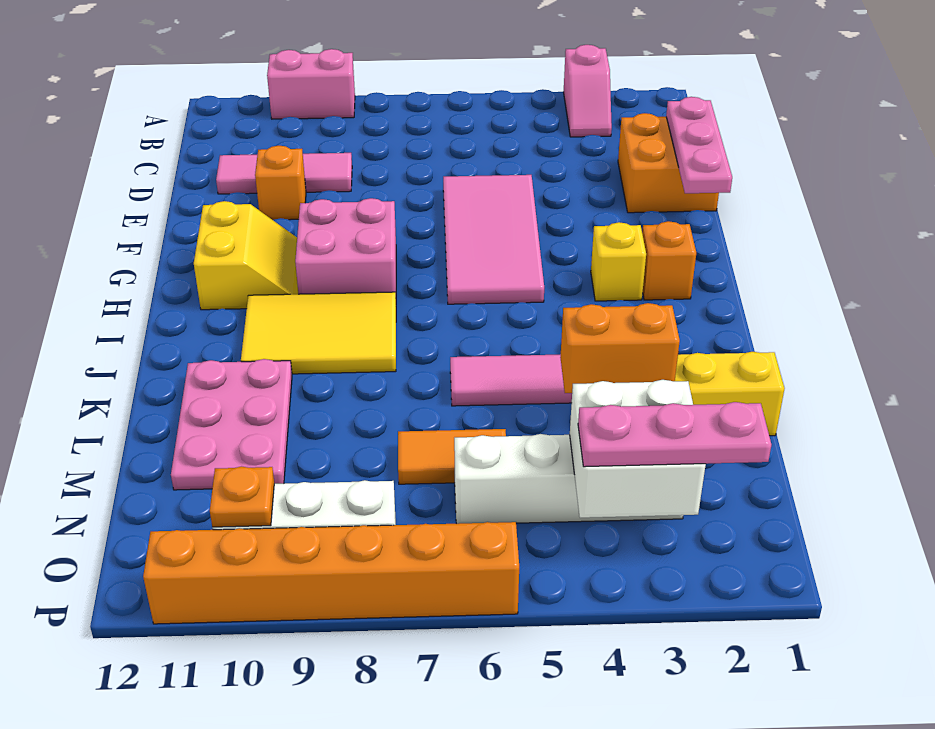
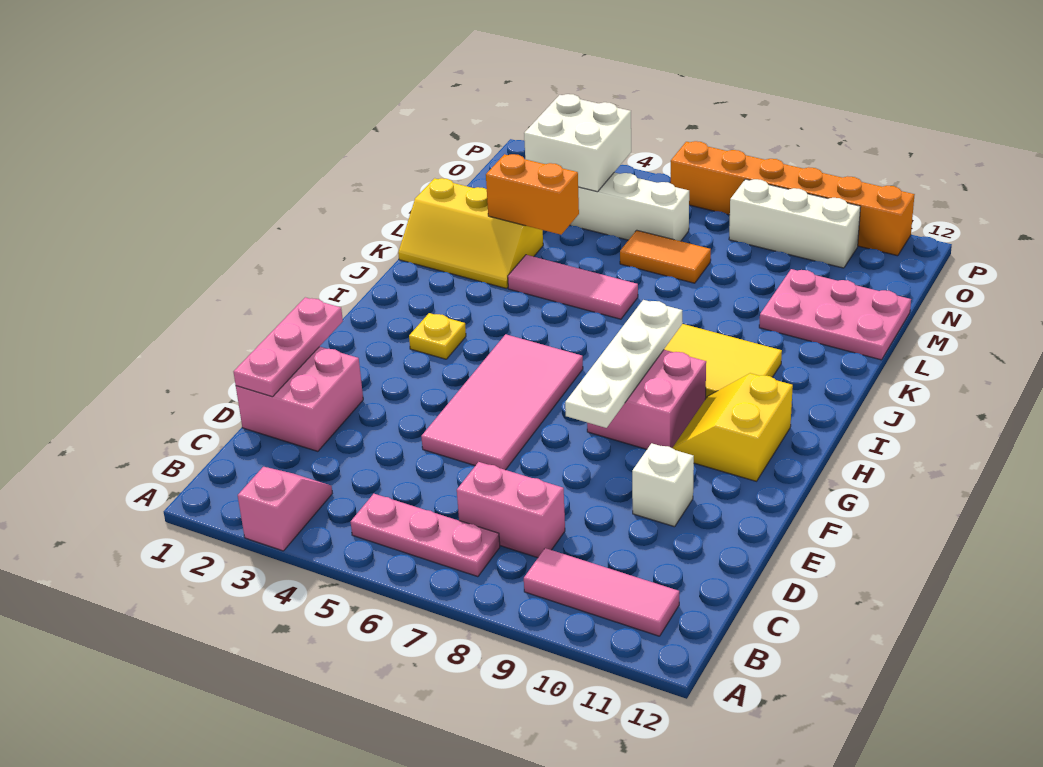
pink brick A9:A10 level 1 -> pink brick C7:C8 level 1
orange brick D1:E2 level 1 -> pink brick D1:E2 level 1
pink tile D9:D11 level 1 -> pink tile B9:B11 level 1
orange brick E10 level 1 -> white brick E10 level 1
none -> white plate F8:I8 level 2
orange brick H2 level 1 -> none
yellow brick H3 level 1 -> yellow plate H3 level 1
pink plate K10:M11 level 1 -> pink plate L10:M12 level 1
pink plate O2:O4 level 3 -> pink plate B5:B7 level 1
orange plate O10 level 2 -> none

